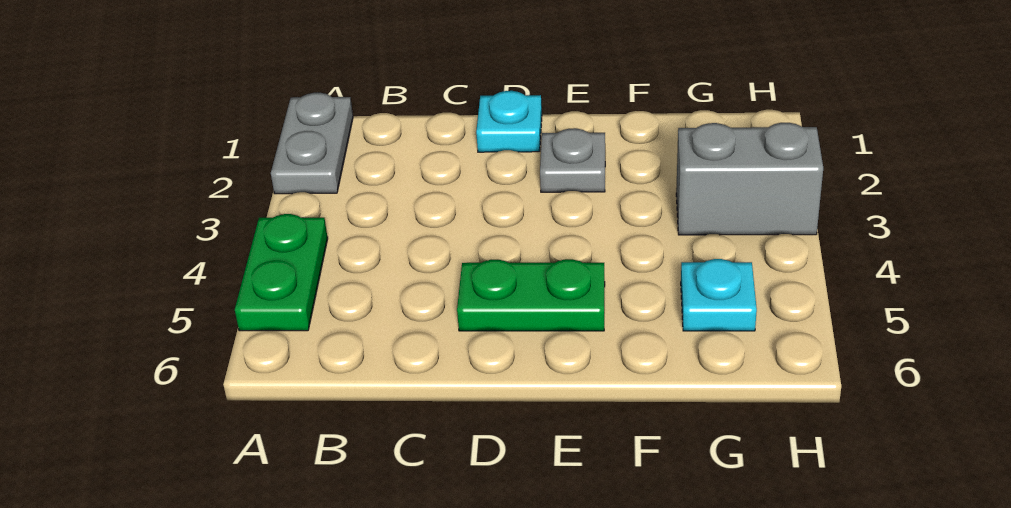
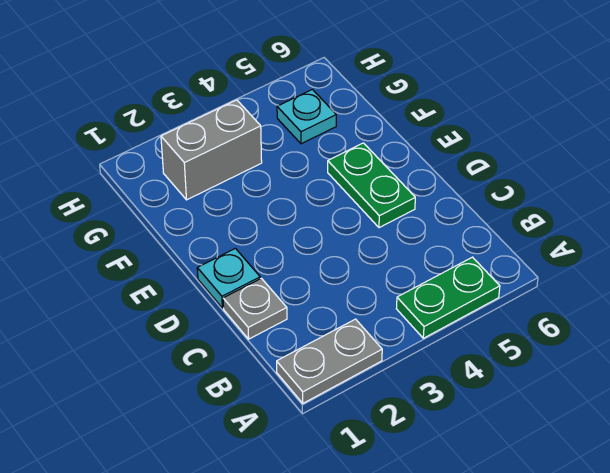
grey plate E2 level 1 -> grey plate C1 level 1
grey brick G3:H3 level 1 -> grey brick G2:G3 level 1

